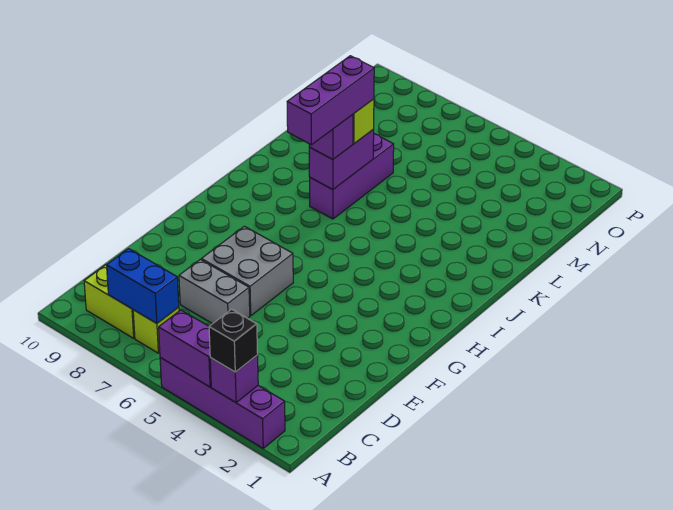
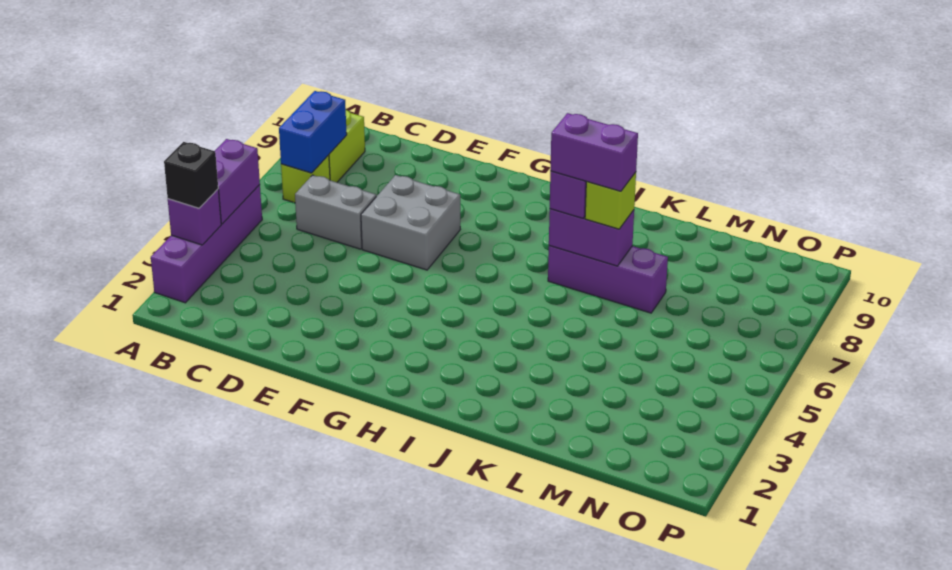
grey brick D6:D7 level 1 -> grey brick C6:D6 level 1
purple brick I7:K7 level 4 -> purple brick J7:K7 level 4

